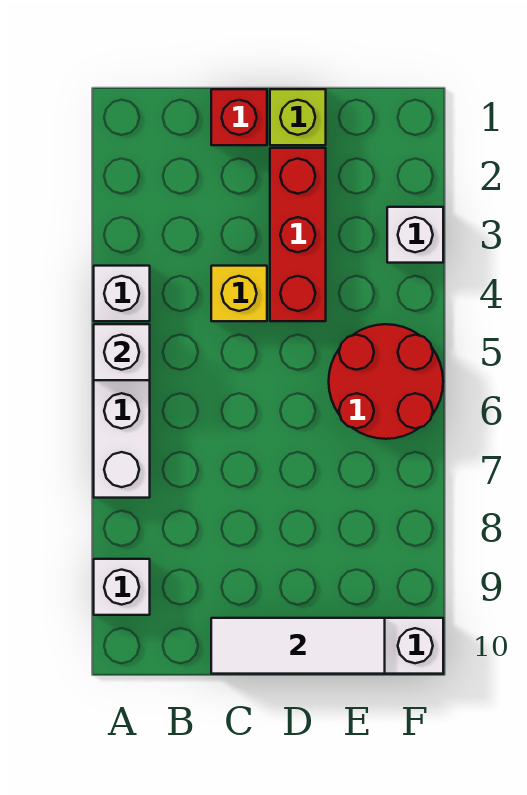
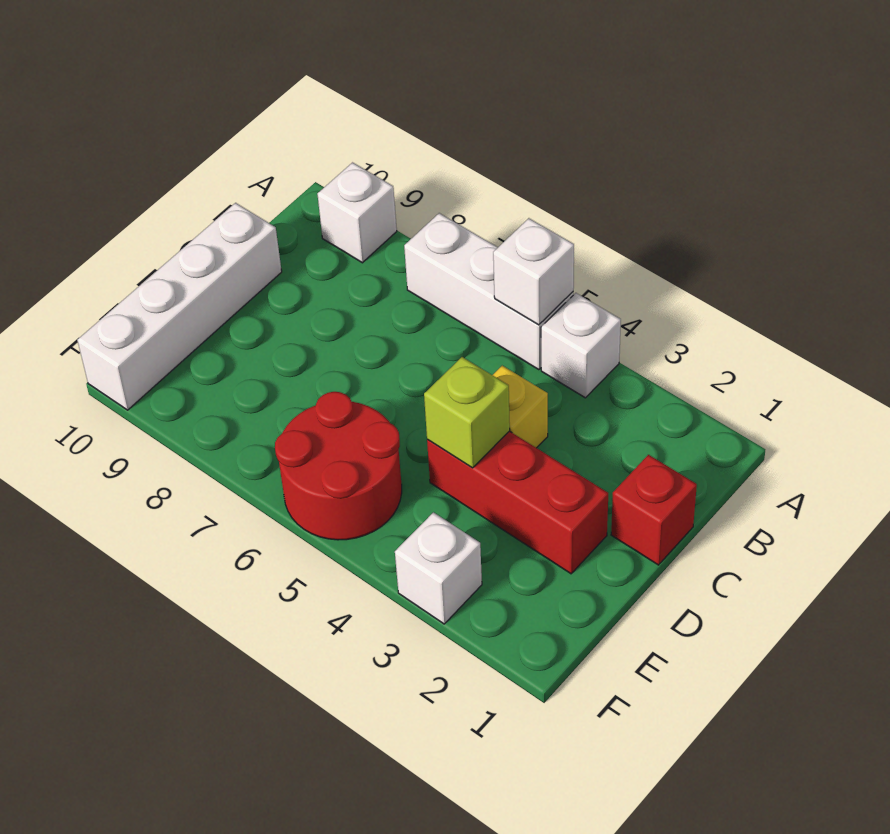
white tile C10:E10 level 2 -> none
lime brick D1 level 1 -> lime brick D4 level 2

